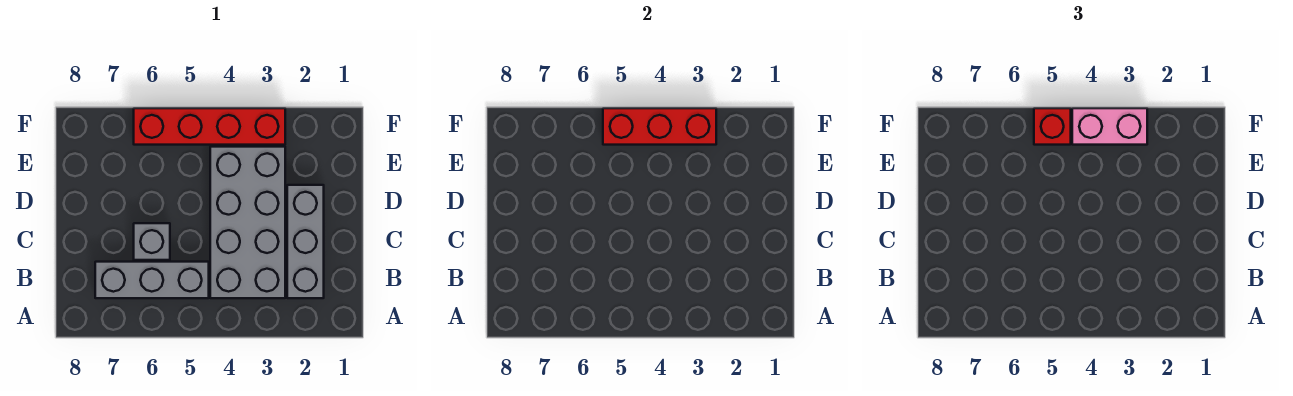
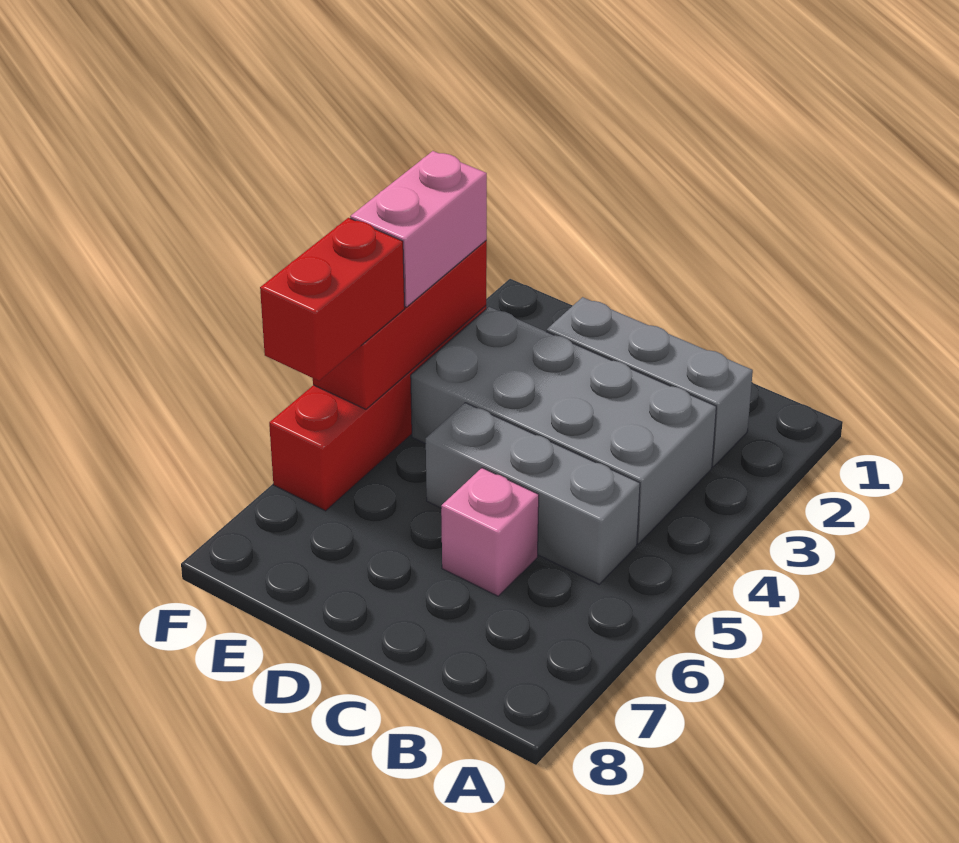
grey brick B5:B7 level 1 -> grey brick B5:D5 level 1
grey brick C6 level 1 -> pink brick C6 level 1
red brick F5 level 3 -> red brick F5:F6 level 3

